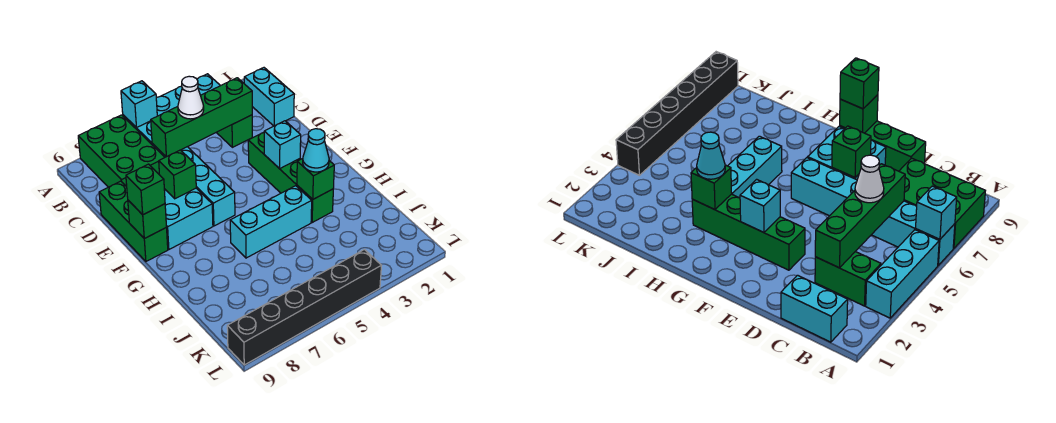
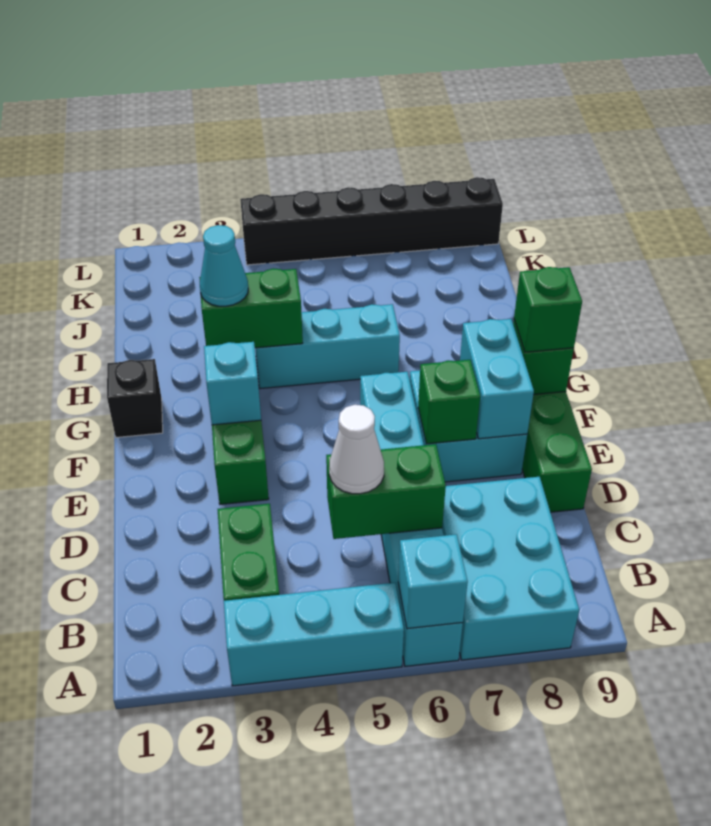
green brick A7:C8 level 1 -> cyan brick A7:C8 level 1
cyan brick B1:C1 level 1 -> cyan brick E8:F8 level 2
green brick C3:C6 level 2 -> green brick C5:C6 level 2
none -> black brick G1 level 1
green brick H3 level 2 -> green brick H3:H4 level 2

